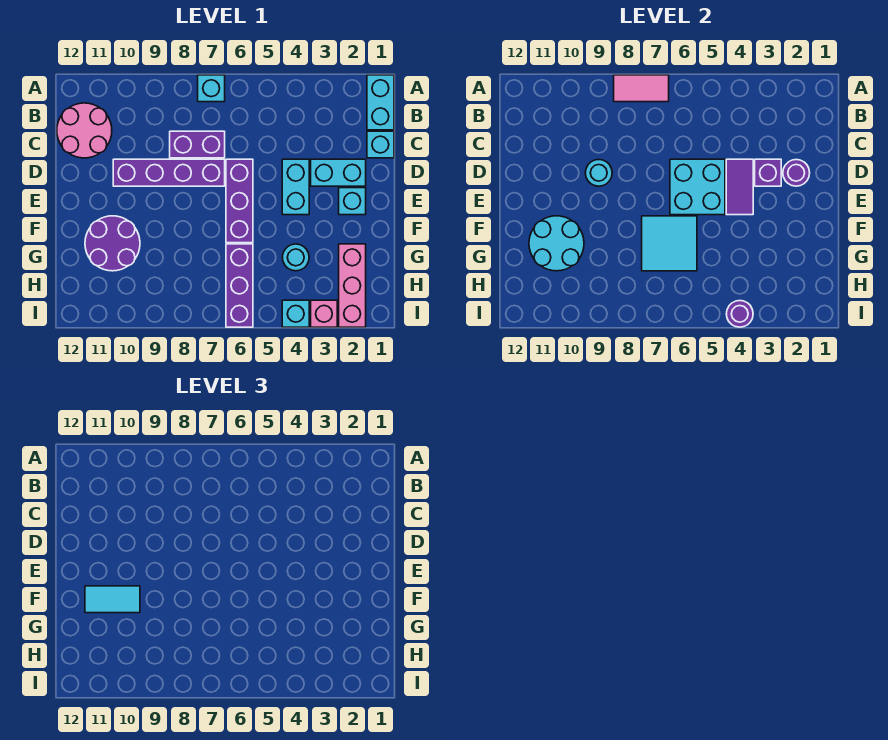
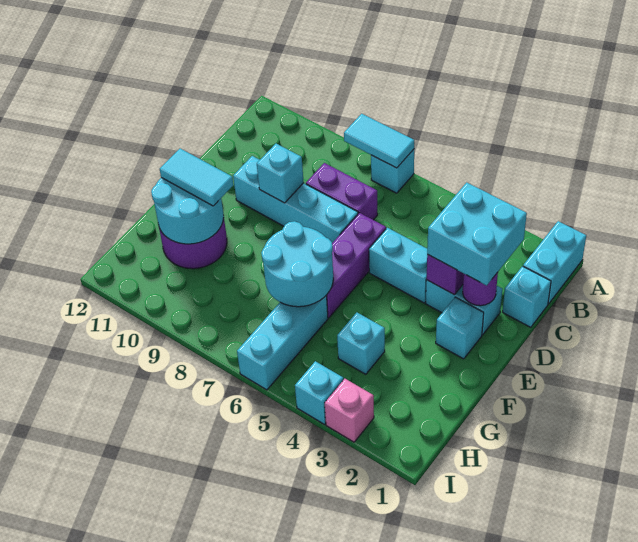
pink tile A7:A8 level 2 -> cyan tile A7:A8 level 2
pink round brick B11:C12 level 1 -> none
cyan brick D4:E4 level 1 -> cyan brick D4:D5 level 1
purple tile D4:E4 level 2 -> none
cyan brick D5:E6 level 2 -> cyan brick C2:D3 level 3
purple brick D7:D10 level 1 -> cyan brick D7:D10 level 1
cyan round brick D9 level 2 -> cyan brick D9 level 2
cyan tile F6:G7 level 2 -> cyan round brick F6:G7 level 2
pink brick G2:I2 level 1 -> none
cyan round brick G4 level 1 -> cyan brick G4 level 1
purple brick G6:I6 level 1 -> cyan brick G6:I6 level 1
purple round brick I4 level 2 -> none

